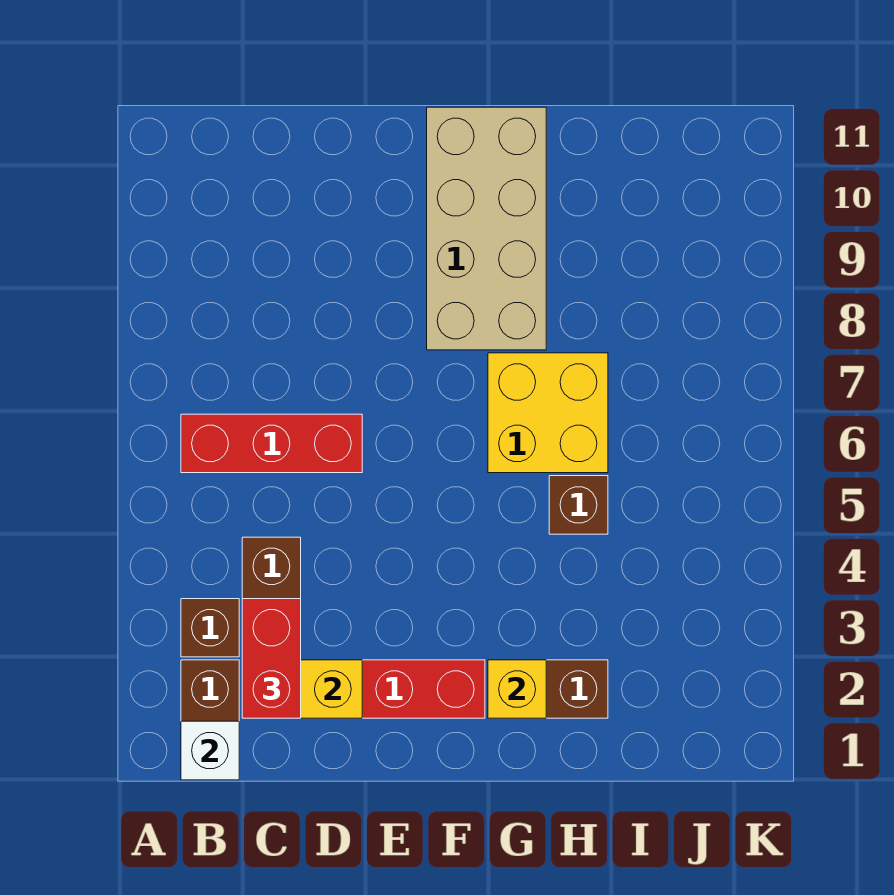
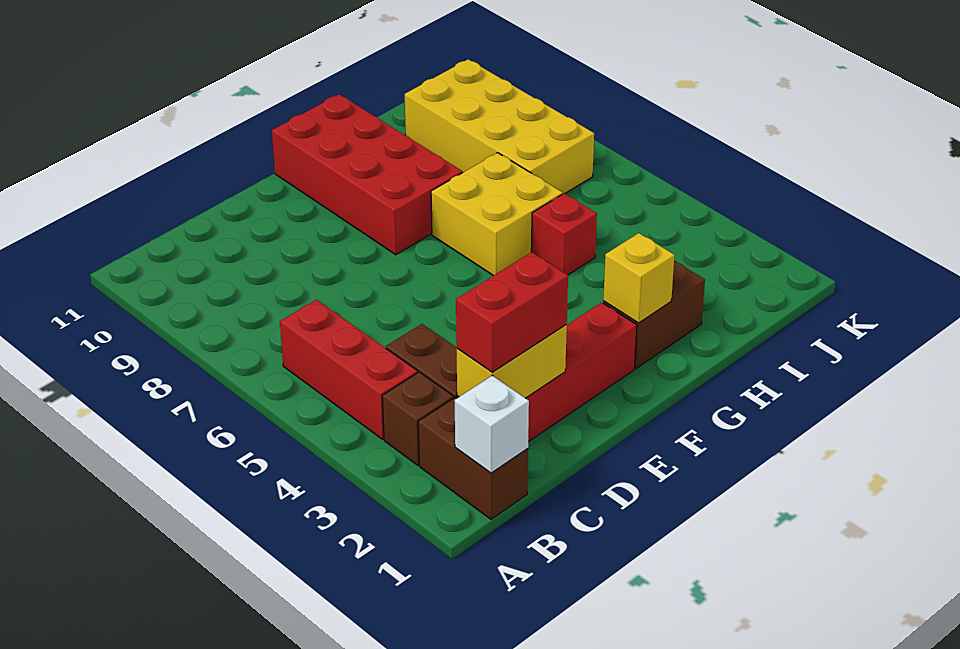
red brick B6:D6 level 1 -> red brick B4:B6 level 1
red brick C2:C3 level 3 -> red brick C2:D2 level 3
tan brick F8:G11 level 1 -> red brick F8:G11 level 1
brown brick H5 level 1 -> red brick H5 level 1
none -> yellow brick I7:J10 level 1

